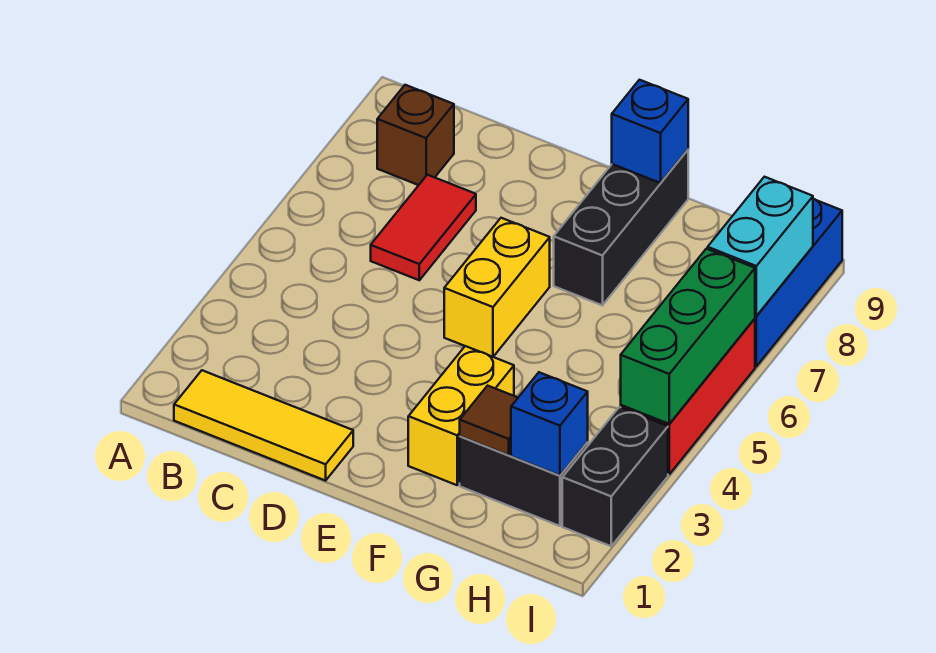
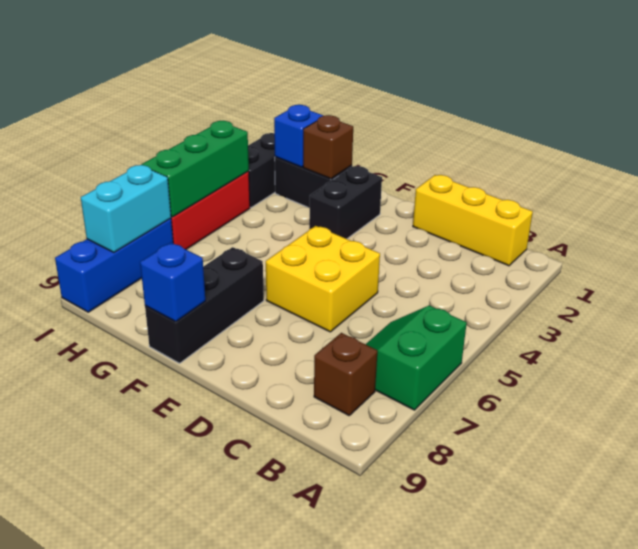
none -> green slope A6:B7 level 1 top A
yellow tile B1:D1 level 1 -> yellow brick B1:D1 level 1
red tile C6:C7 level 1 -> none
yellow brick E5:E6 level 1 -> yellow brick D5:E6 level 1
yellow brick F2:F3 level 1 -> black brick F2:F3 level 1
brown tile G2 level 2 -> brown brick G2 level 2

